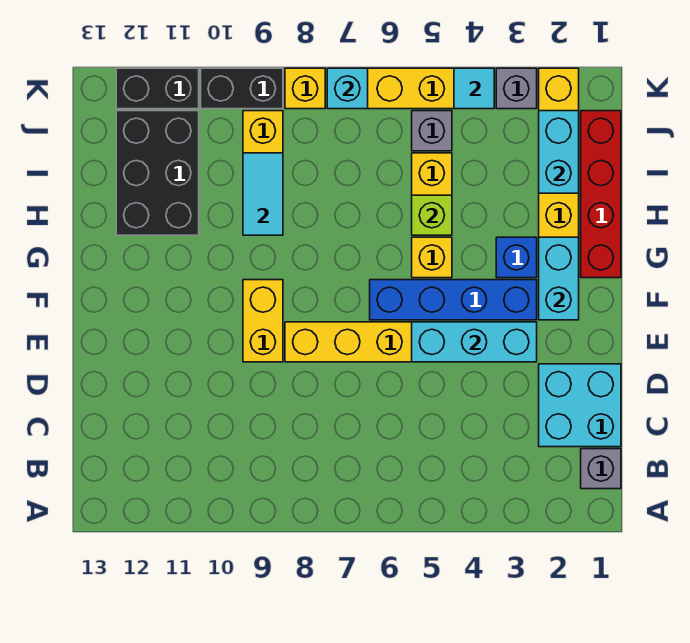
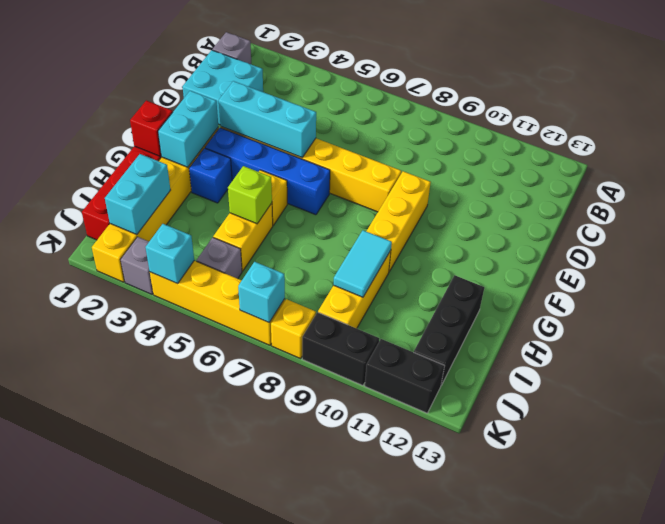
yellow brick E9:F9 level 1 -> yellow brick E9:G9 level 1
none -> red brick G1 level 2
black brick H11:J12 level 1 -> black brick H12:J12 level 1
cyan tile K4 level 2 -> cyan brick K4 level 2

